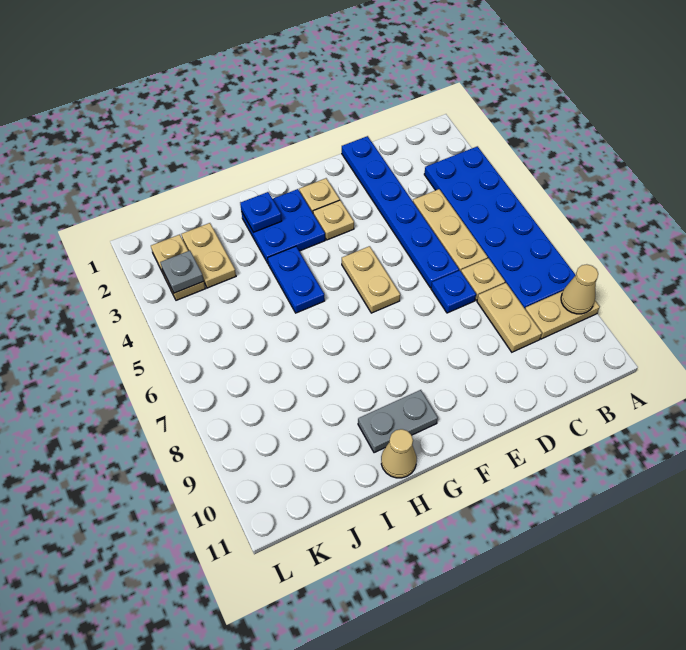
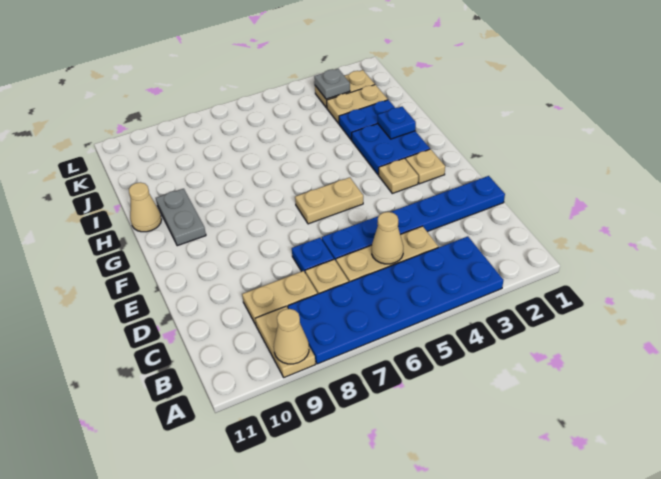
none -> tan cone C5 level 2
blue plate H4:H5 level 1 -> blue plate I2:I3 level 1

